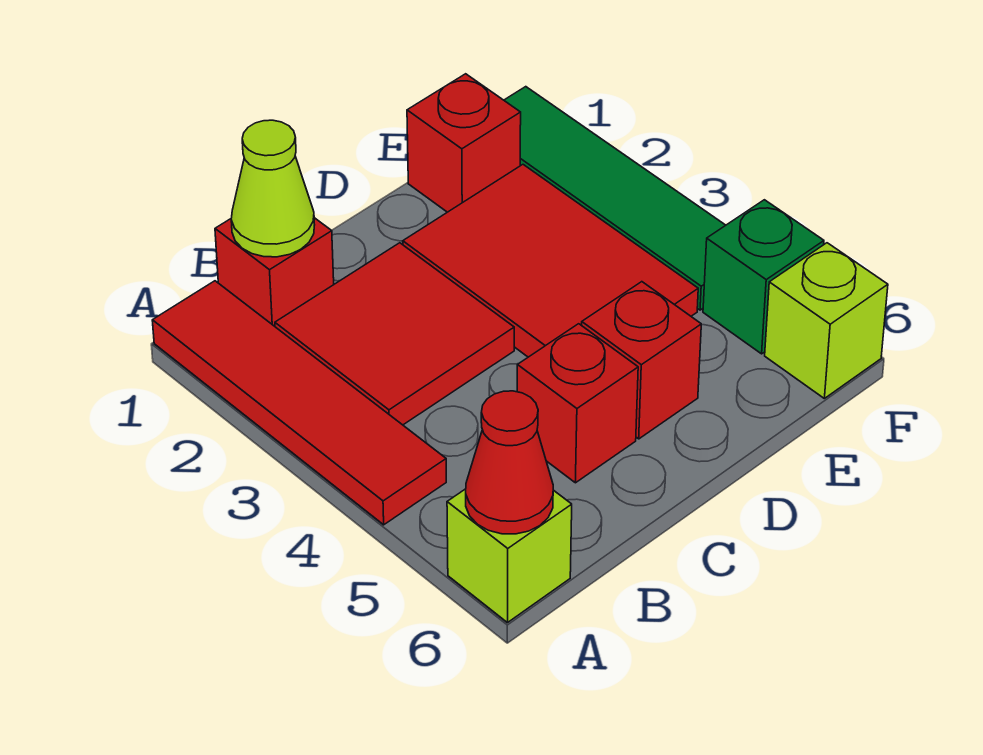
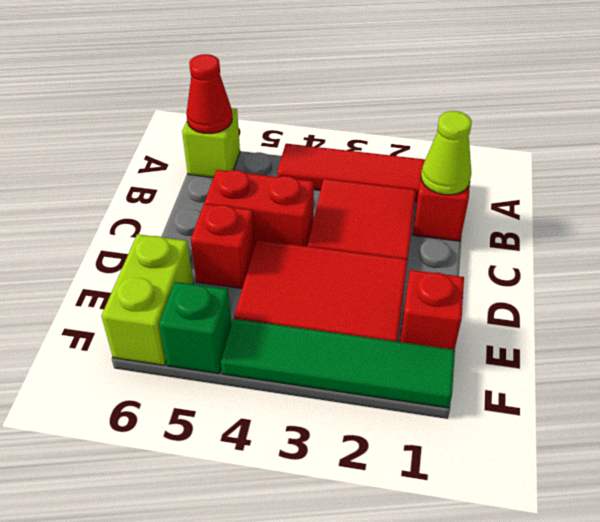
red brick C5 level 1 -> red brick C4:C5 level 1
lime brick F6 level 1 -> lime brick E6:F6 level 1

